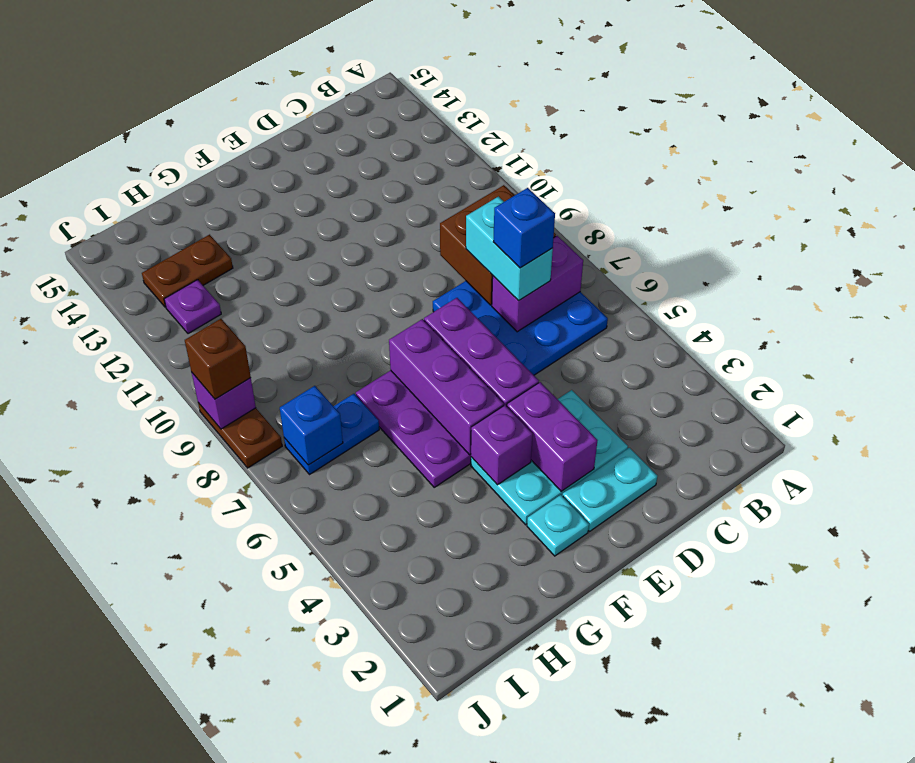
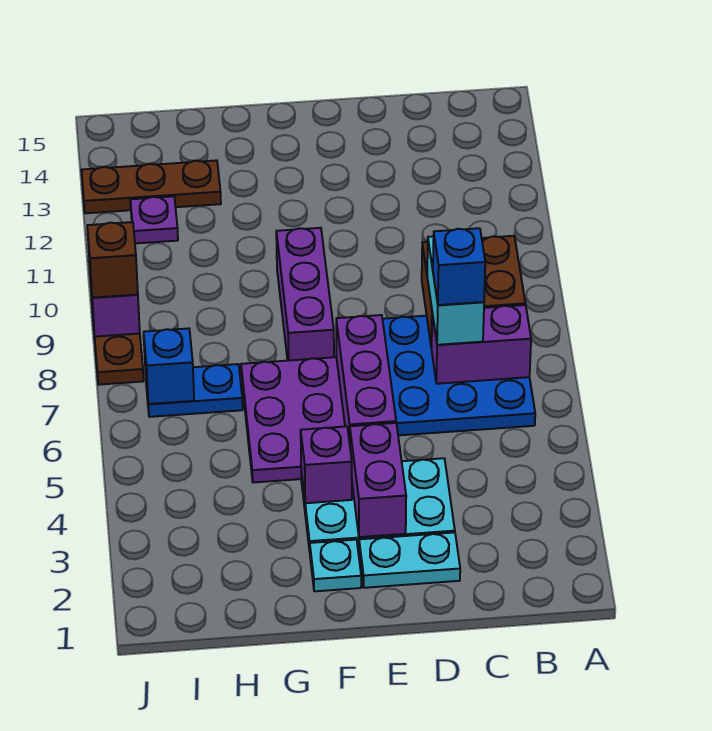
purple brick F5:F7 level 2 -> purple brick F8:F10 level 1
brown plate H13:I13 level 1 -> brown plate H13:J13 level 1

